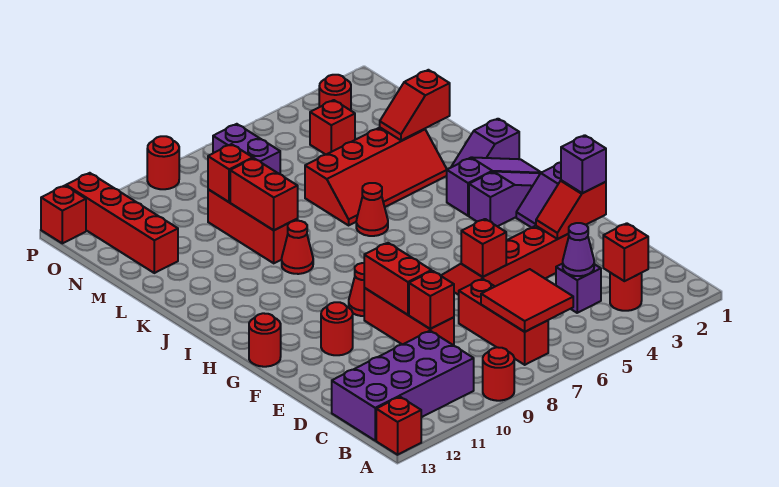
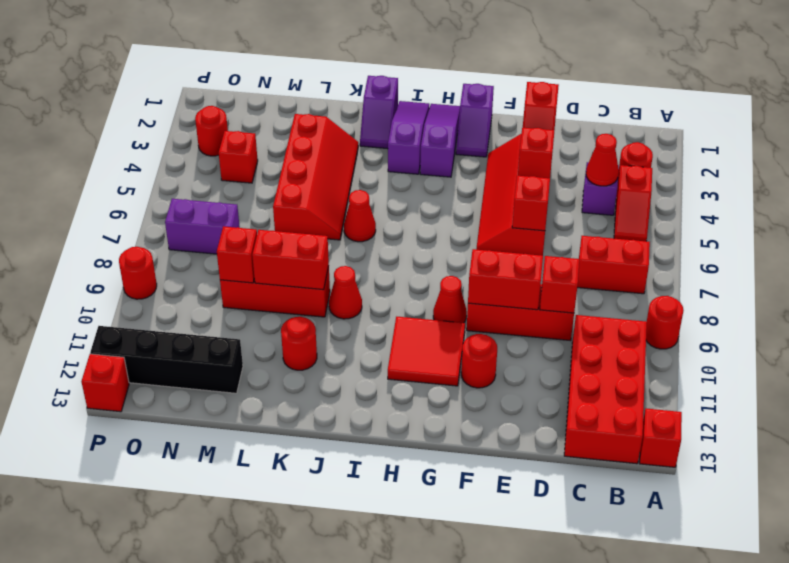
red brick B3 level 2 -> red brick E4 level 2
red tile B6:C7 level 2 -> red tile G10:H11 level 1
red brick B7:D7 level 1 -> red brick B7:C7 level 1
purple brick B10:C13 level 1 -> red brick B10:C13 level 1
purple cone C4 level 2 -> red cone C4 level 2
purple brick E2 level 3 -> none
red round brick G13 level 1 -> red round brick K11 level 1
red slope L2:L3 level 2 top 2 -> red slope B4:B5 level 1 top 4
red brick M12:P12 level 1 -> black brick M12:P12 level 1

